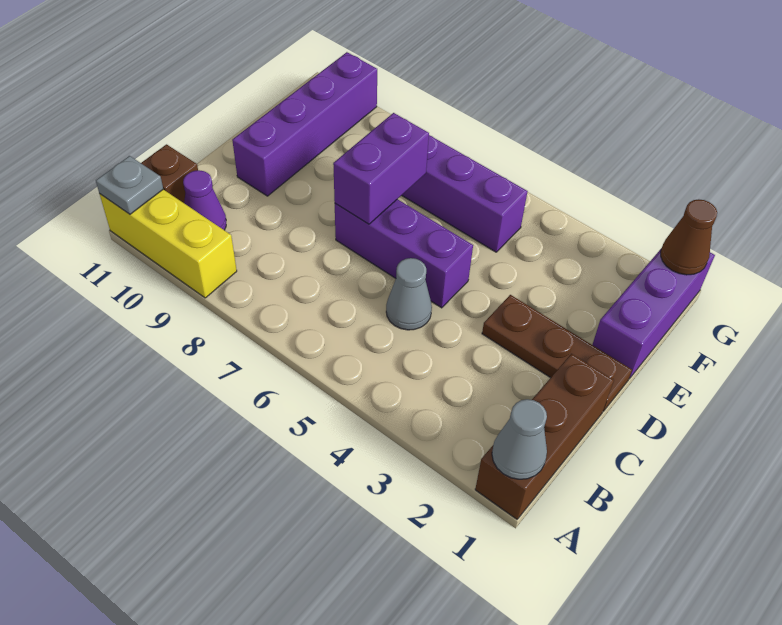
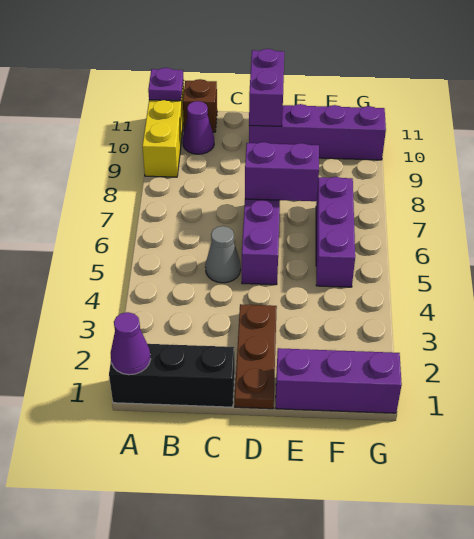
brown brick A1:C1 level 1 -> black brick A1:C1 level 1
grey cone A1 level 2 -> purple cone A1 level 2
grey plate A11 level 2 -> purple plate A11 level 2
none -> purple brick D10:D11 level 2
brown cone G1 level 2 -> none

